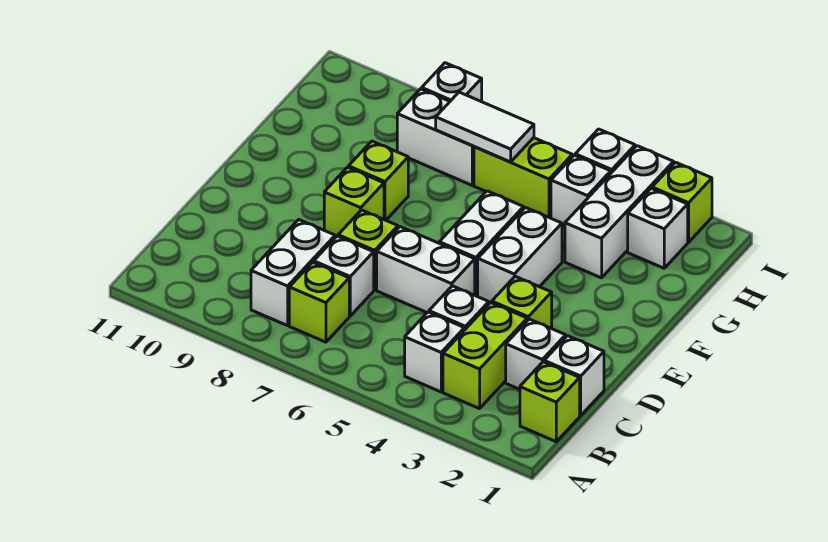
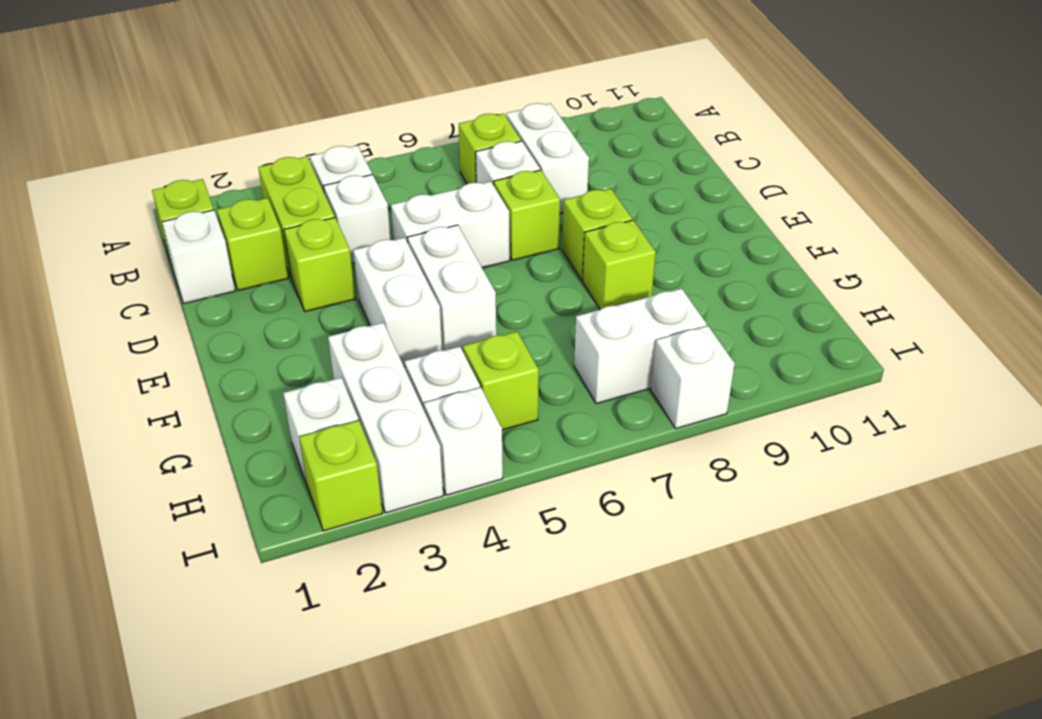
white brick C2 level 1 -> lime brick C2 level 1
lime brick H5:H6 level 1 -> lime brick H5 level 1
white tile H6:H7 level 2 -> none

